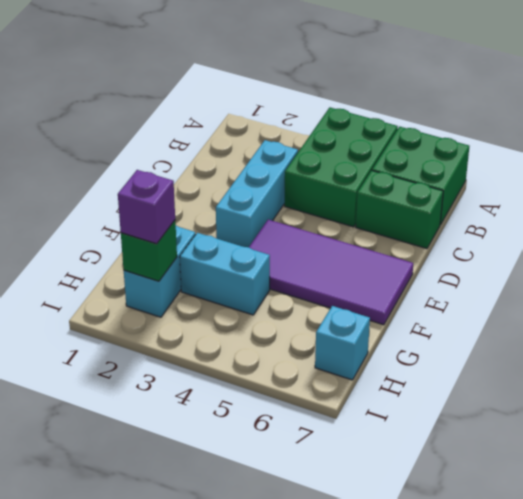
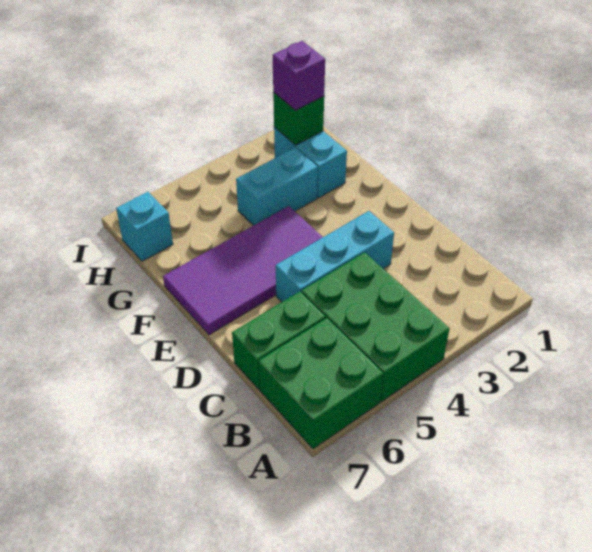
cyan brick C3:E3 level 1 -> cyan brick D3:D5 level 1

